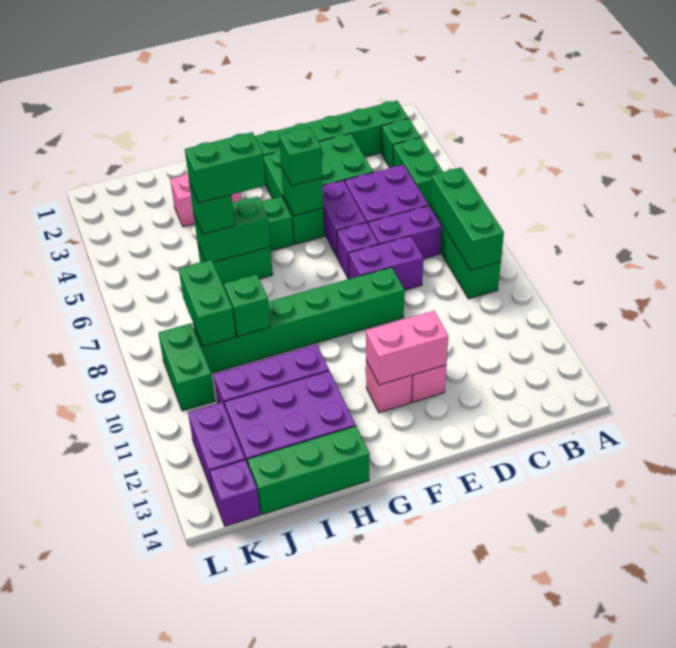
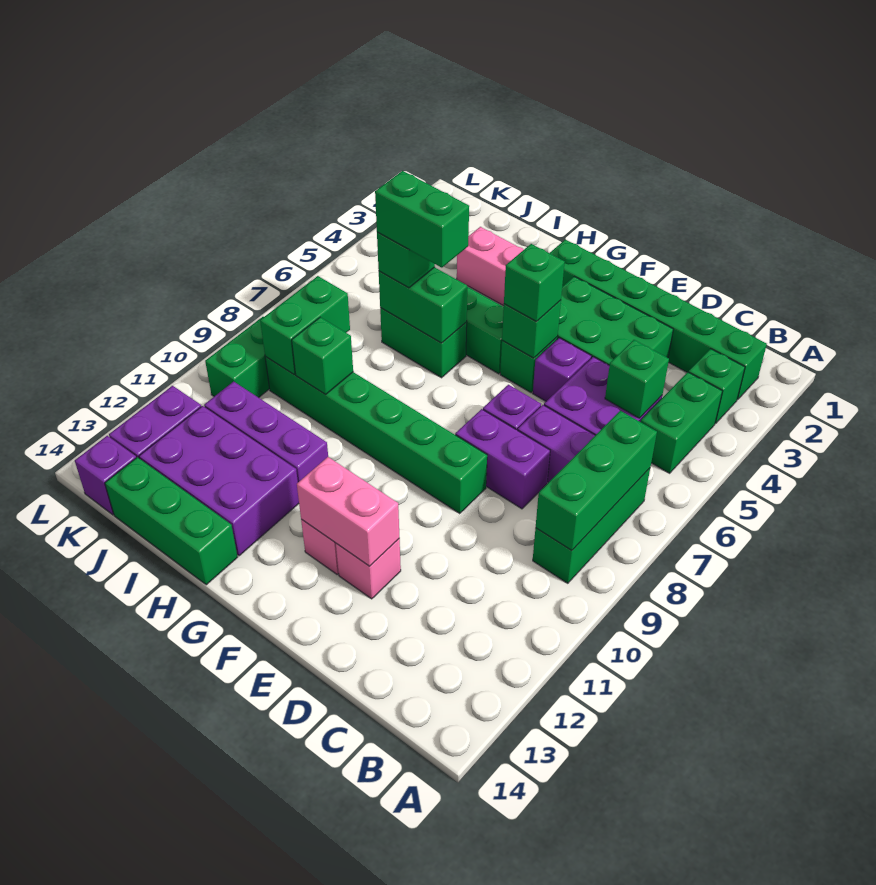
none -> green brick C5 level 2
purple brick E5:E6 level 1 -> purple brick E5 level 1

